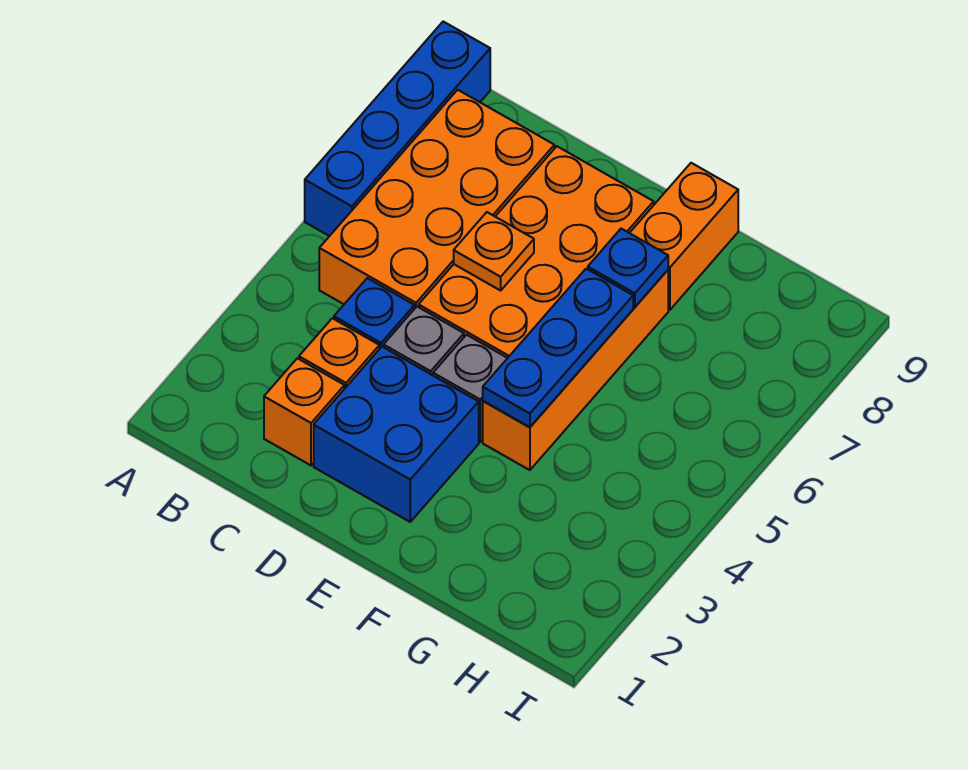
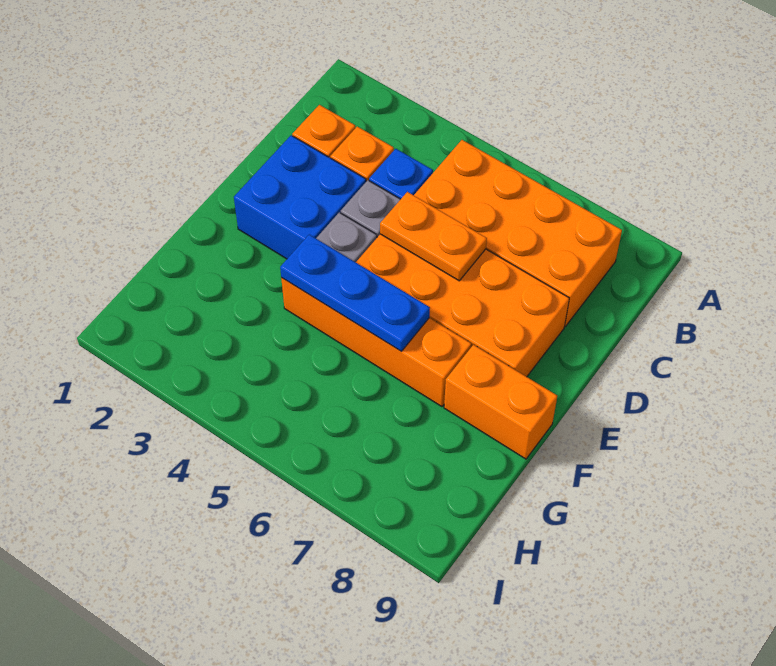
blue brick A6:A9 level 1 -> none
orange plate D6 level 2 -> orange plate D5:D6 level 2
blue plate F7 level 2 -> none

